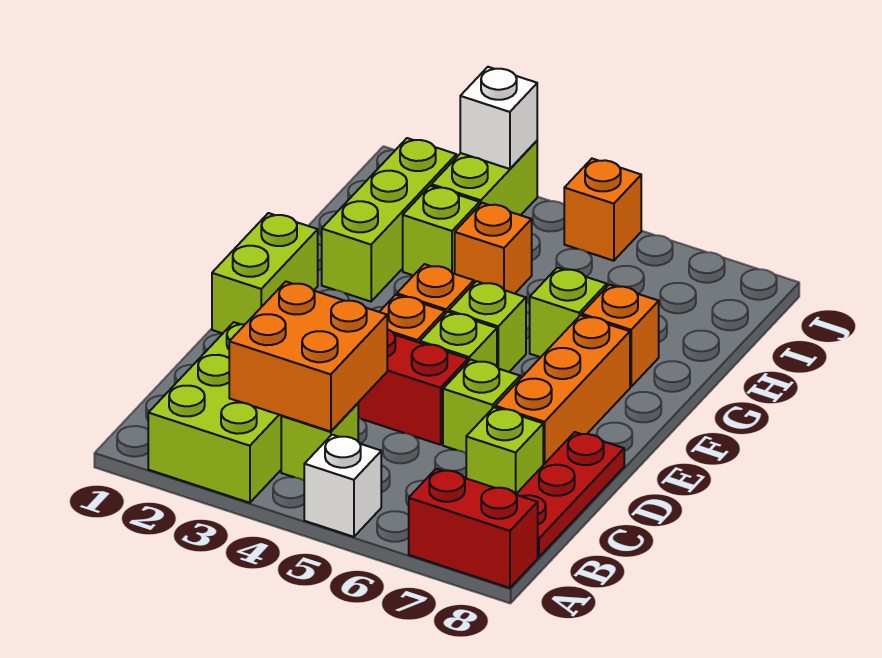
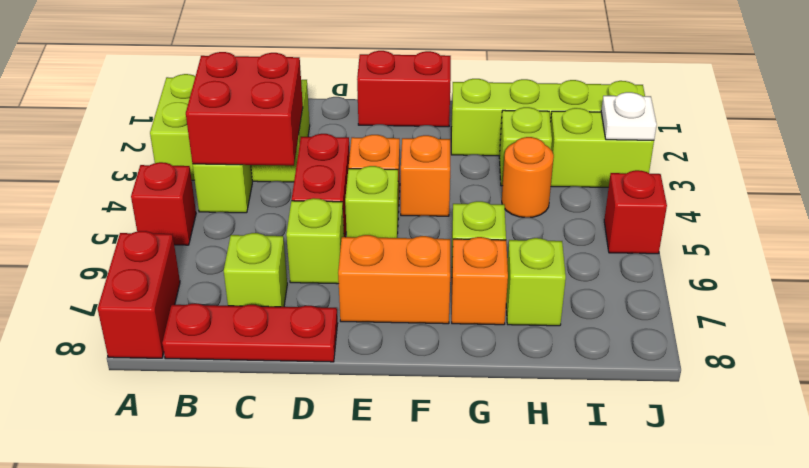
white brick A5 level 1 -> red brick A5 level 1
orange brick B3:C4 level 2 -> red brick B3:C4 level 2
orange brick D7:F7 level 1 -> orange brick E7:F7 level 1
lime brick E1:F1 level 1 -> red brick E1:F1 level 1
lime brick F5 level 1 -> lime brick H7 level 1
lime brick G2:I2 level 1 -> lime brick G2:J2 level 1
orange brick H4 level 1 -> orange round brick H4 level 1
white brick J3 level 2 -> white plate J3 level 2
orange brick J5 level 1 -> red brick J5 level 1

